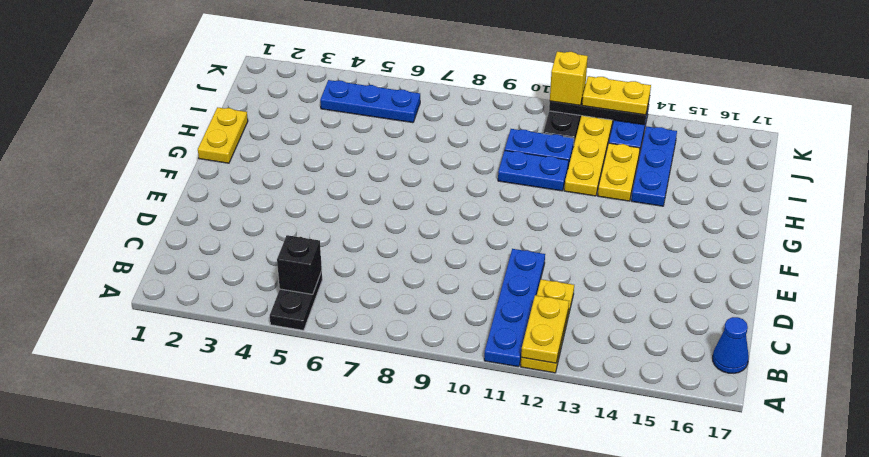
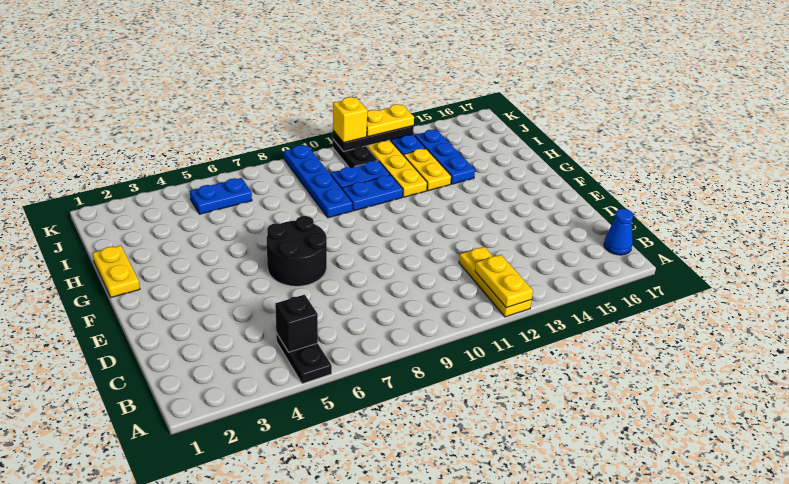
blue plate A11:D11 level 1 -> blue plate H9:K9 level 1
none -> black round brick E6:F7 level 1
blue plate J4:J6 level 1 -> blue plate J5:J6 level 1

